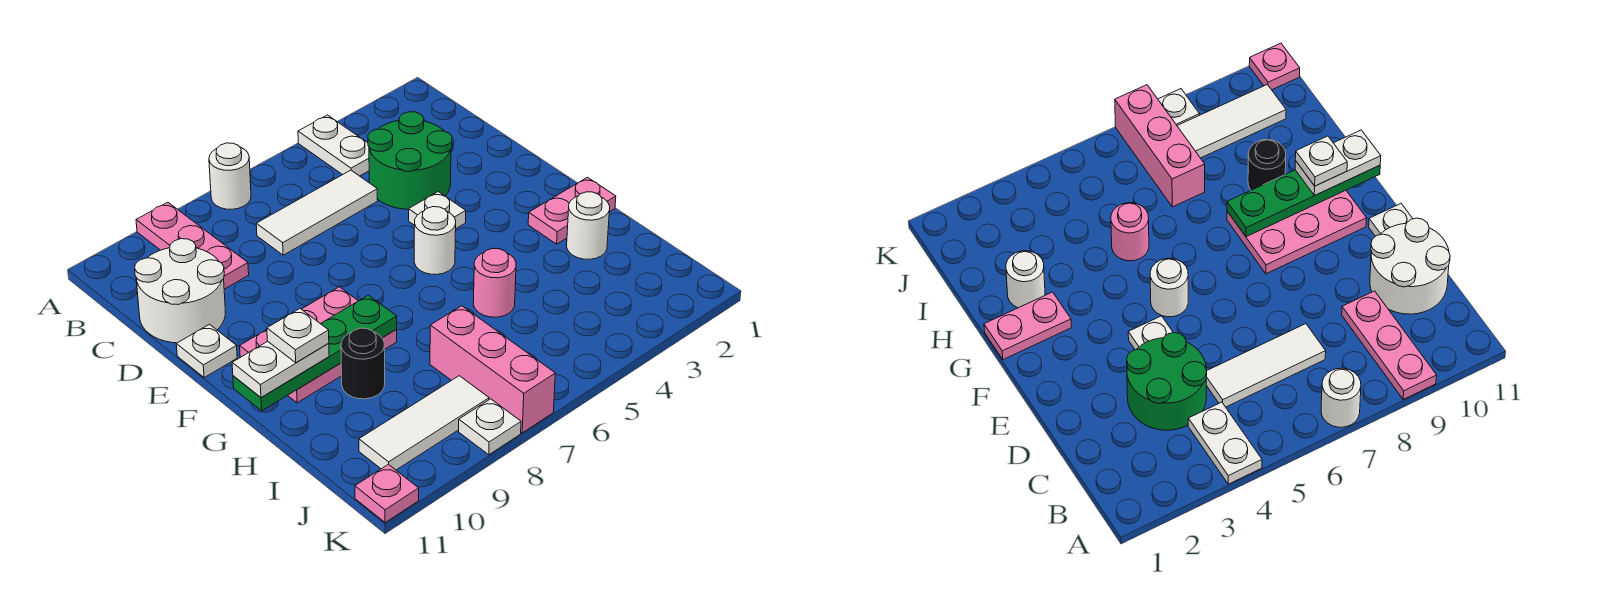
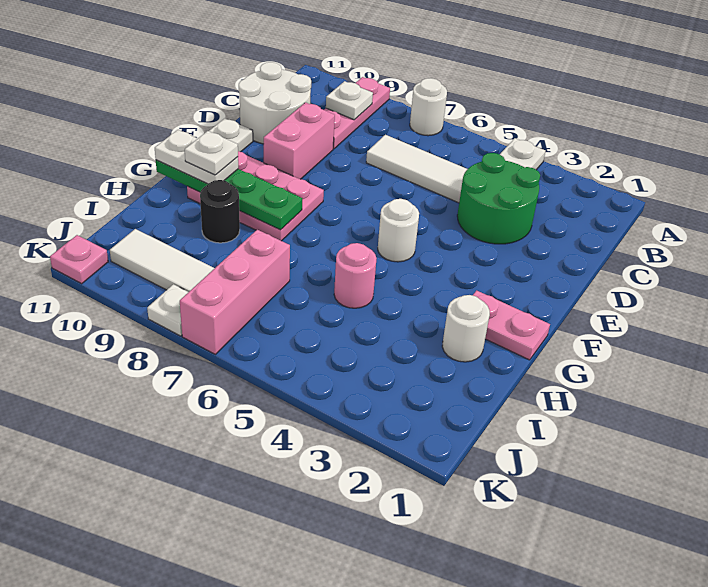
none -> pink brick D9:E9 level 1
white plate E4 level 1 -> white plate B9 level 2

